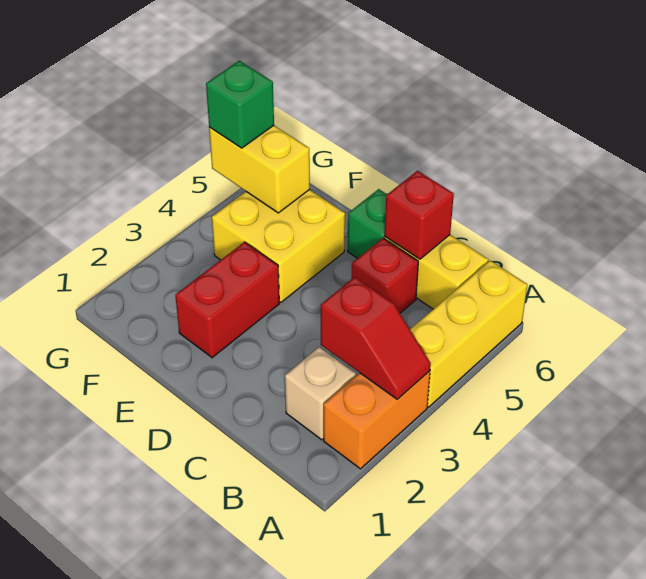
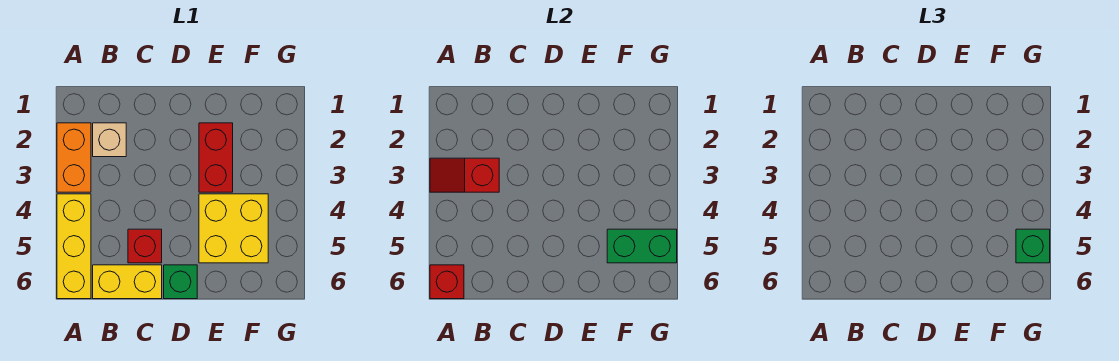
red brick C6 level 2 -> red brick A6 level 2
yellow brick F5:G5 level 2 -> green brick F5:G5 level 2

